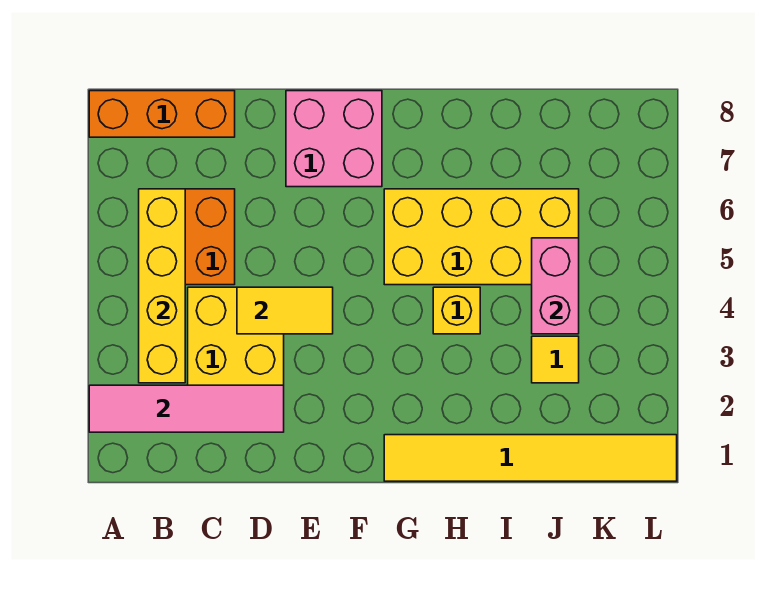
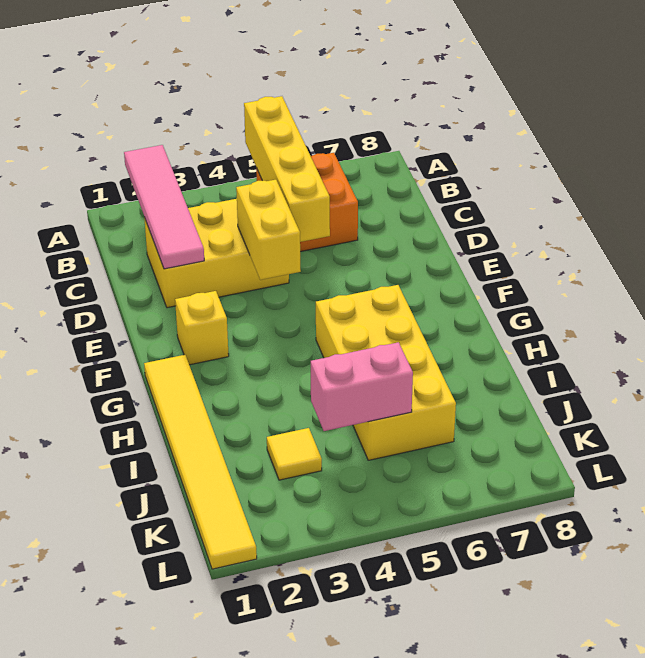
orange brick A8:C8 level 1 -> none
yellow brick B3:B6 level 2 -> yellow brick A5:D5 level 2
yellow tile D4:E4 level 2 -> yellow brick D4:E4 level 2
pink brick E7:F8 level 1 -> none
yellow brick H4 level 1 -> yellow brick F2 level 1

